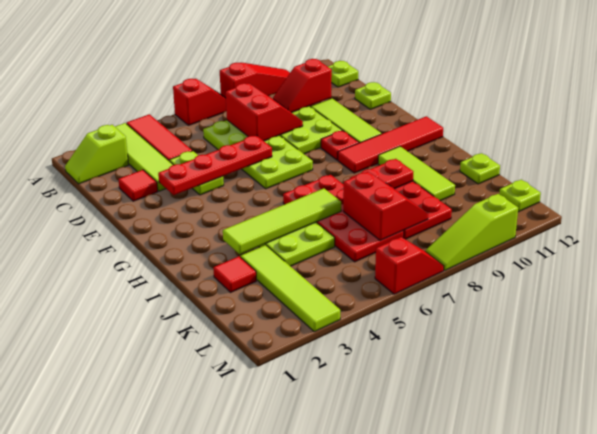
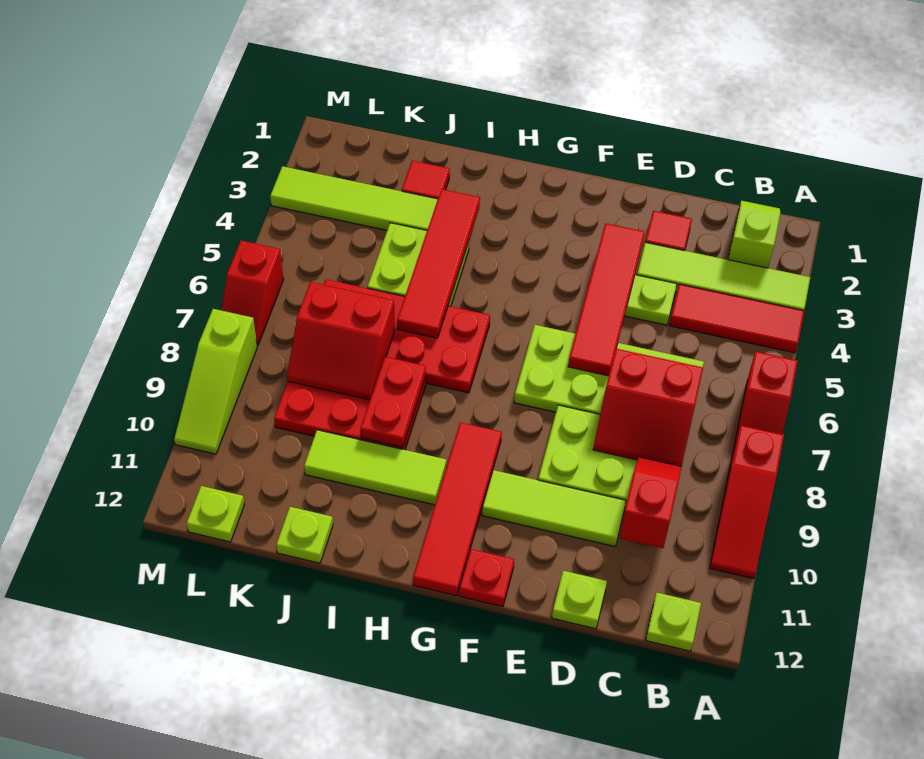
red plate E3:E6 level 2 -> red tile E3:E6 level 2
red plate F9 level 1 -> red plate F12 level 1
lime tile I3:I6 level 2 -> red tile I3:I6 level 2
lime slope M8:M10 level 1 top 10 -> lime slope M8:M10 level 1 top 8

